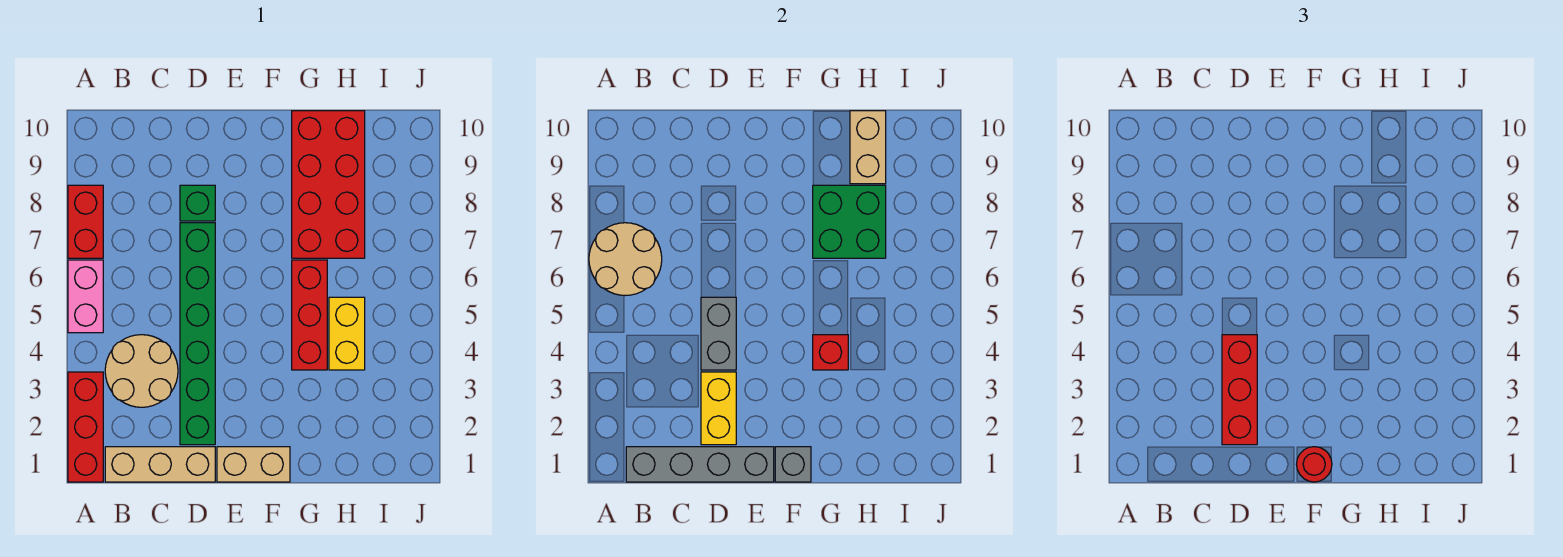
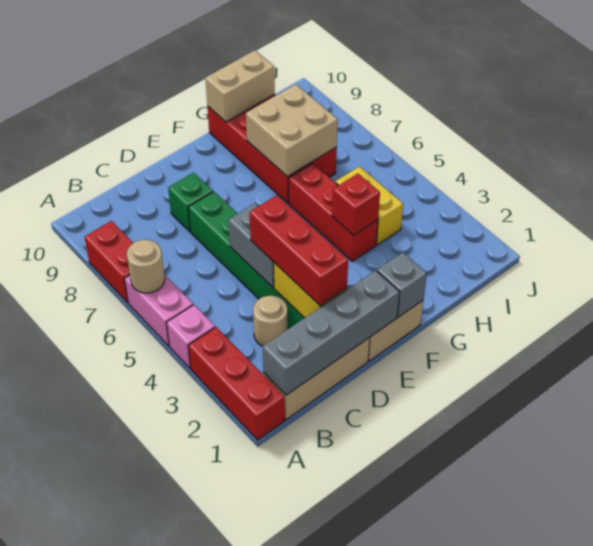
none -> pink brick A4 level 1
tan round brick A6:B7 level 2 -> tan round brick A6 level 2
tan round brick B3:C4 level 1 -> tan round brick C3 level 1
red round brick F1 level 3 -> none
green brick G7:H8 level 2 -> tan brick G7:H8 level 2
tan brick H9:H10 level 2 -> tan brick G10:H10 level 2

